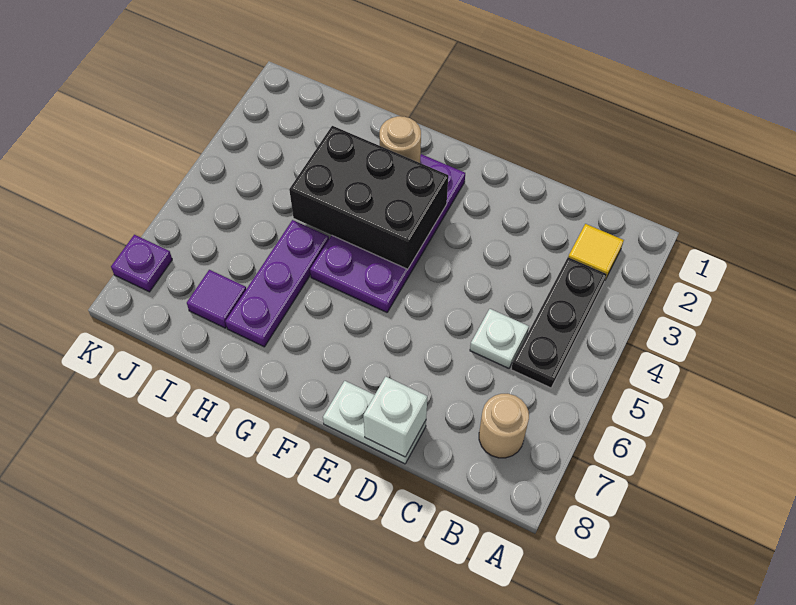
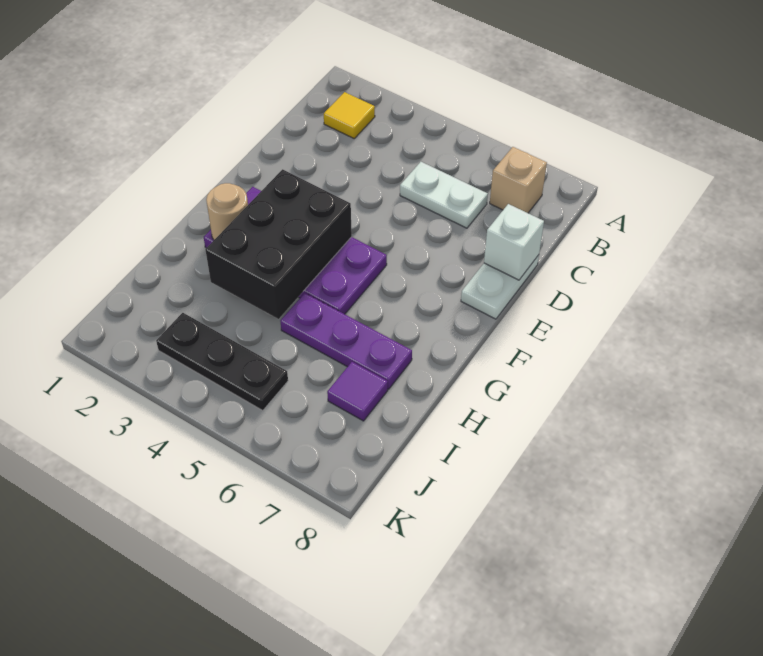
black plate B3:B5 level 1 -> black plate J3:J5 level 1
tan round brick B7 level 1 -> tan brick B7 level 1
white plate C5 level 1 -> white plate C5:C6 level 1
purple plate K7 level 1 -> none

